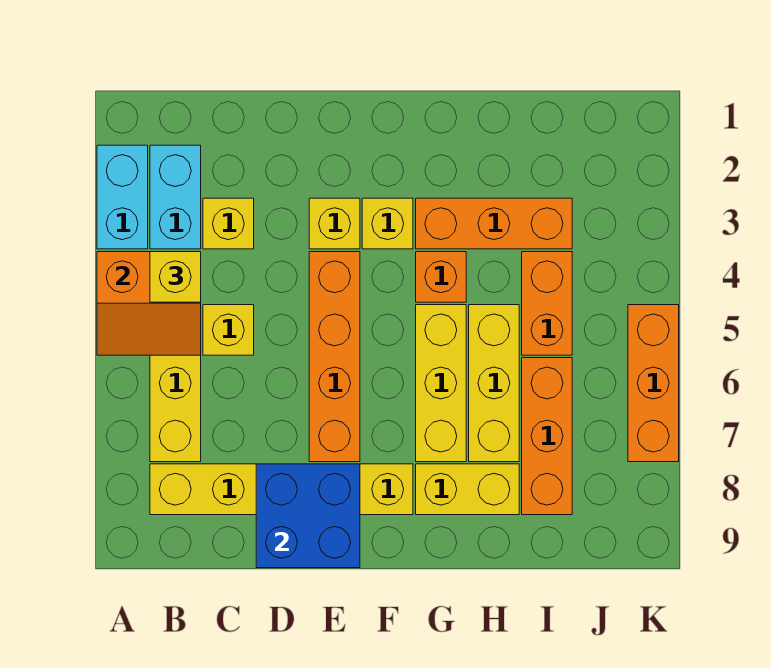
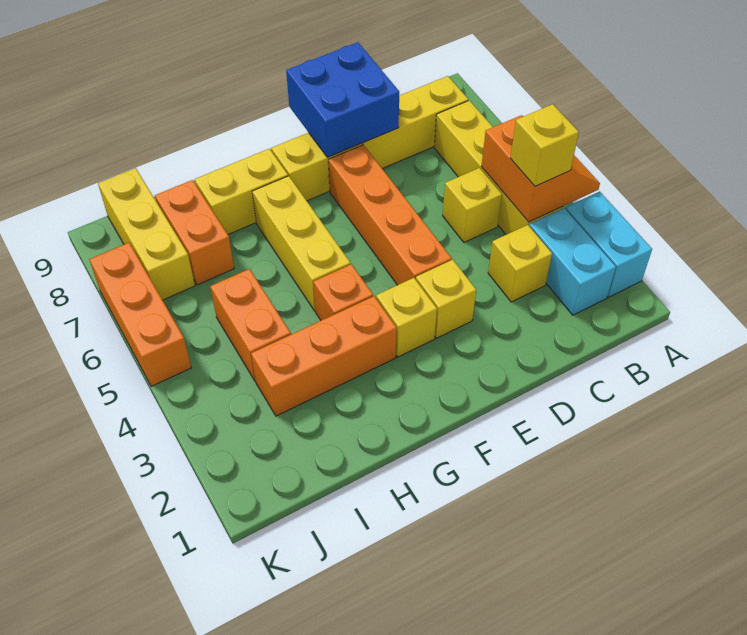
orange slope A4:B5 level 2 top 4 -> orange slope A4:B5 level 2 top B
yellow brick H5:H7 level 1 -> yellow brick J7:J9 level 1
orange brick I6:I8 level 1 -> orange brick I7:I8 level 1

